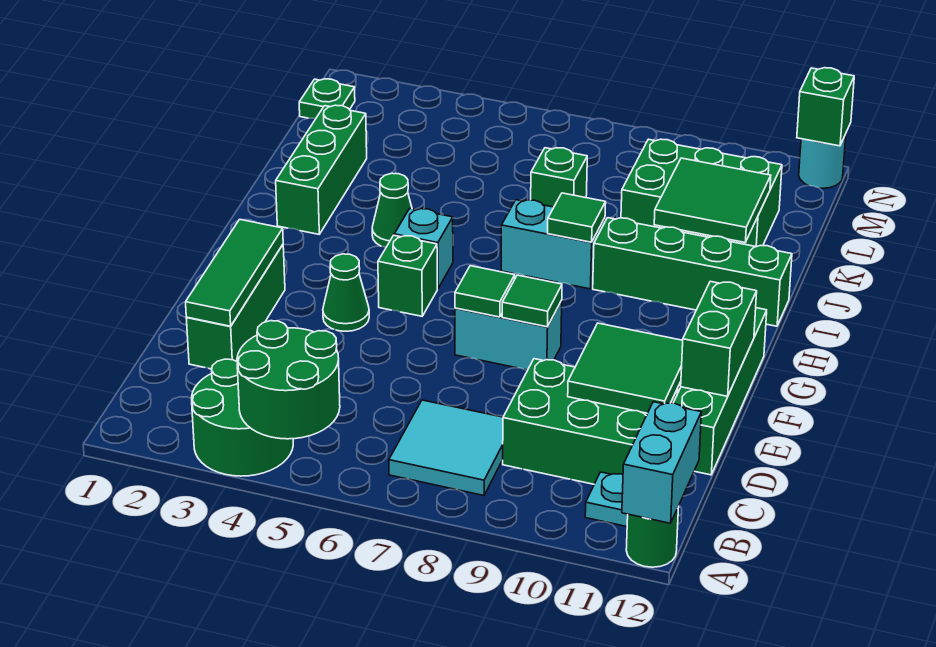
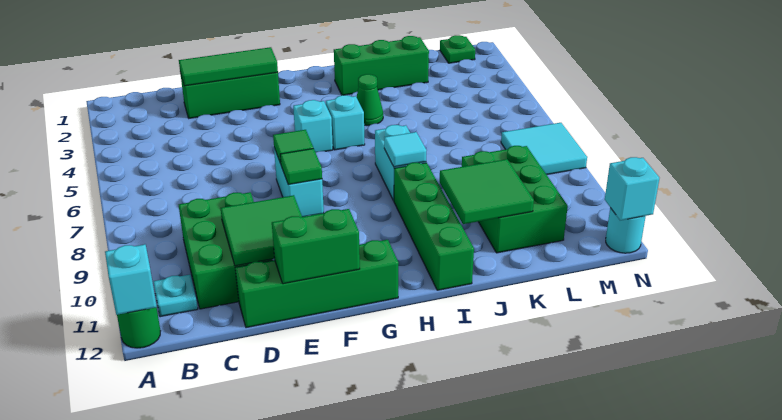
green round brick A3:B4 level 1 -> none
green round brick A4:B5 level 2 -> none
cyan brick A12:B12 level 2 -> cyan brick A12 level 2
cyan tile B7:C8 level 1 -> cyan tile M7:N8 level 1
green cone F4 level 1 -> none
green brick G5 level 1 -> cyan brick G5 level 1
green tile I8 level 2 -> cyan tile I8 level 2
green brick K7 level 1 -> none
green brick N12 level 2 -> cyan brick N12 level 2

